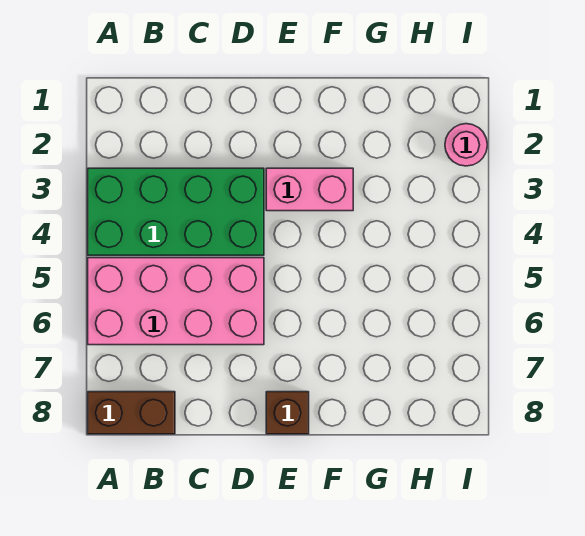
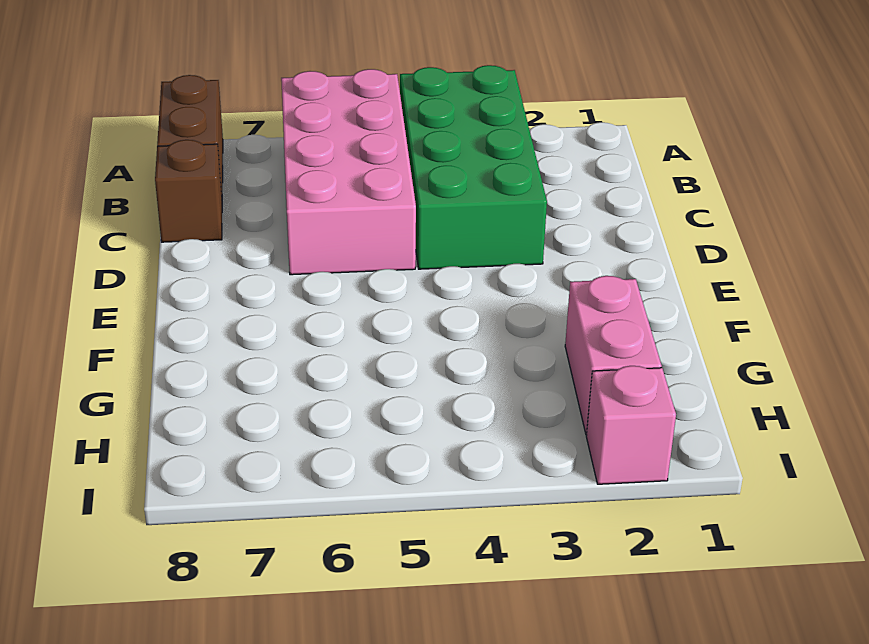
pink brick E3:F3 level 1 -> pink brick G2:H2 level 1
brown brick E8 level 1 -> brown brick C8 level 1
pink round brick I2 level 1 -> pink brick I2 level 1

